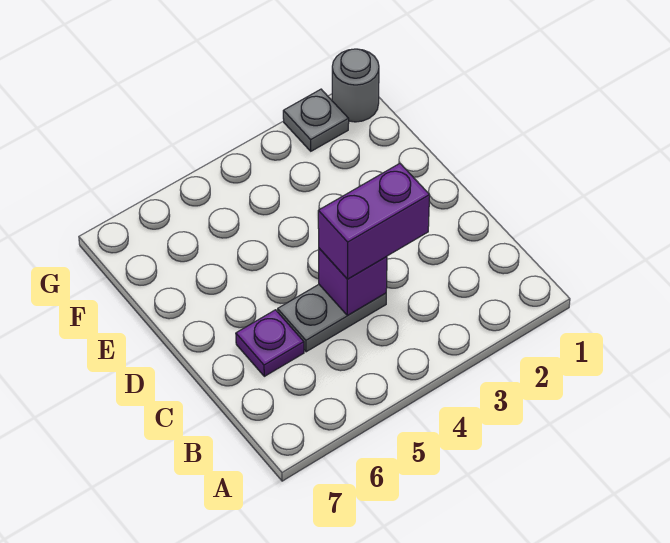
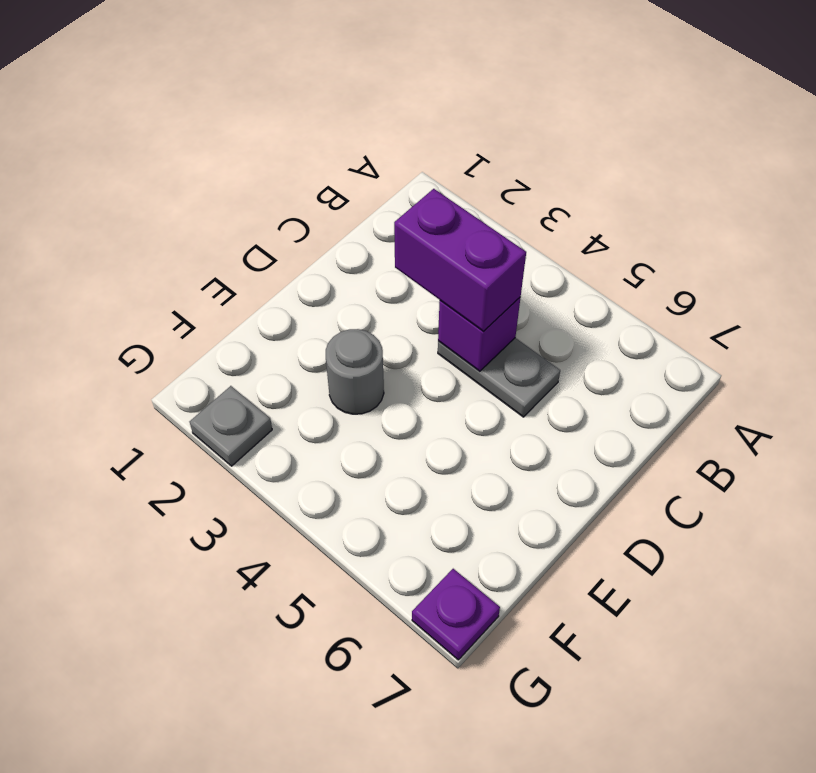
purple plate C6 level 1 -> purple plate G7 level 1
grey round brick G1 level 1 -> grey round brick E3 level 1

